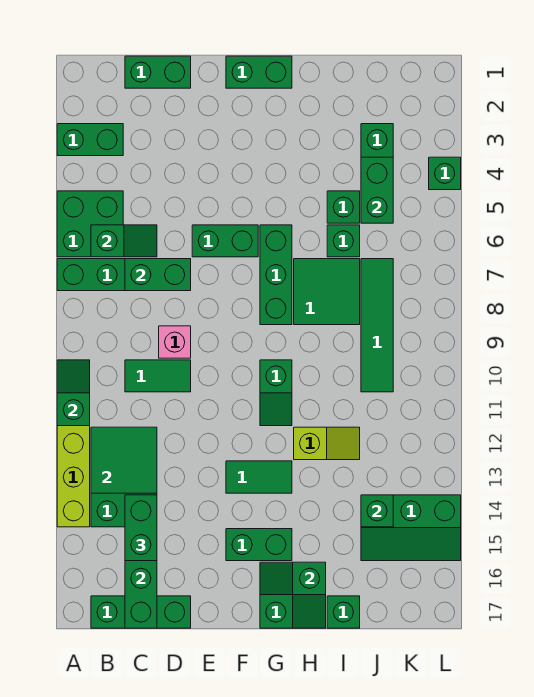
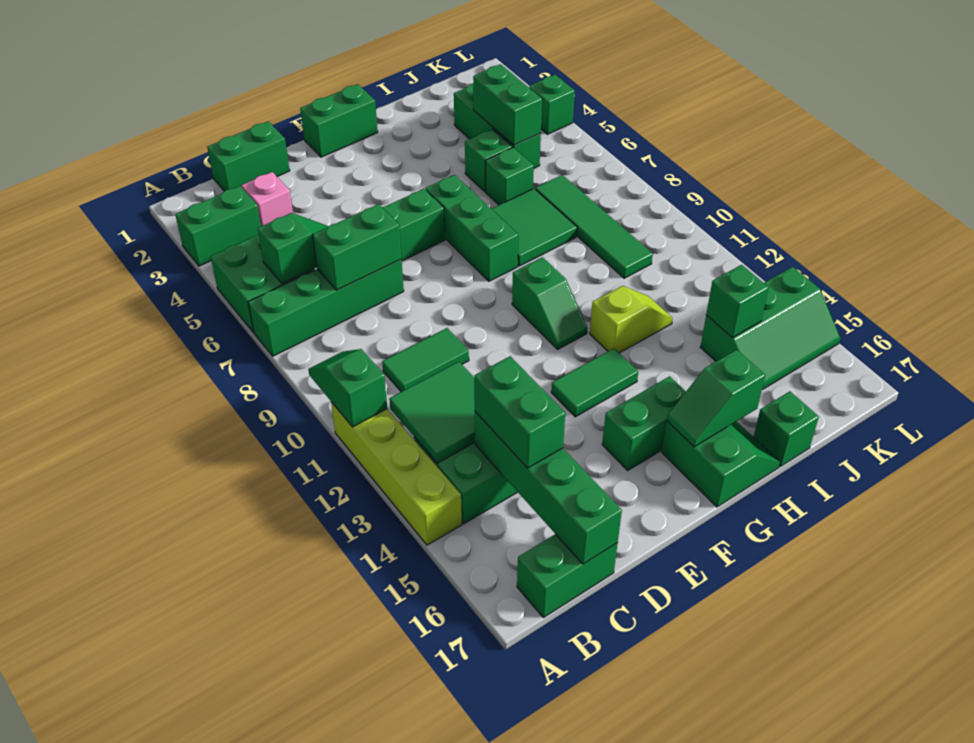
green brick B17:D17 level 1 -> green brick B17:C17 level 1
pink brick D9 level 1 -> pink brick C3 level 1

